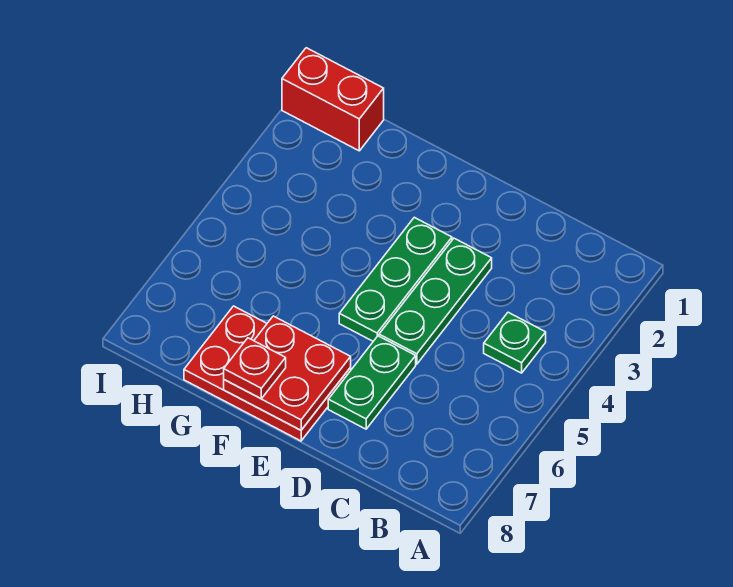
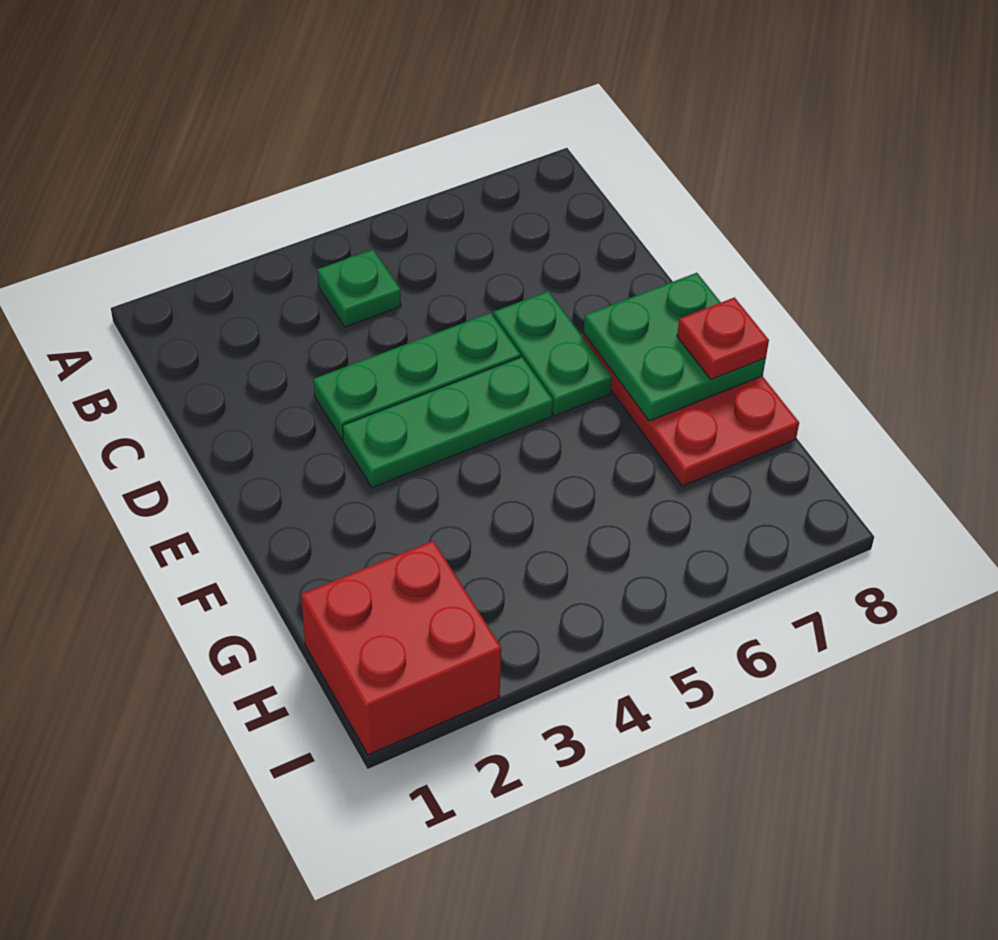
green plate D6:D7 level 1 -> green plate D6:E6 level 1
red plate E7:F8 level 2 -> green plate E7:F8 level 2
red brick H1:I1 level 1 -> red brick H1:I2 level 1

